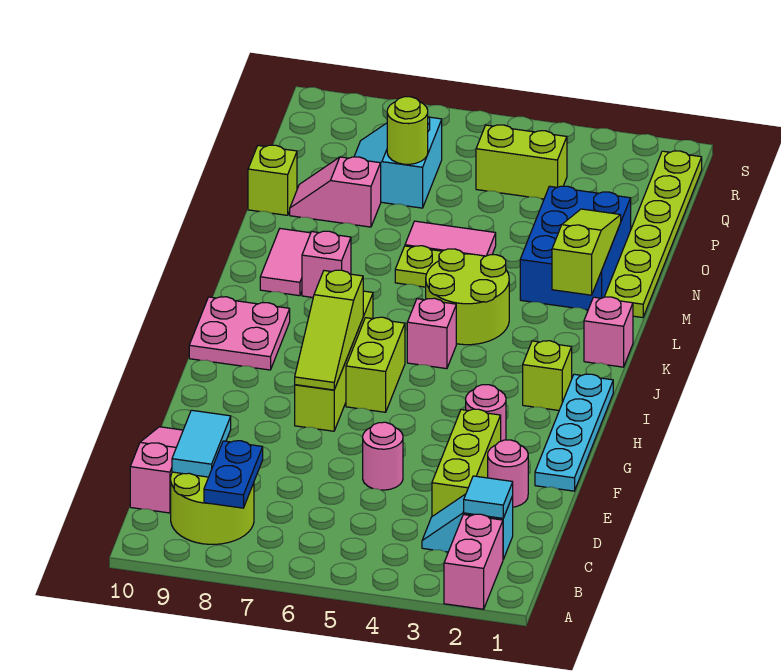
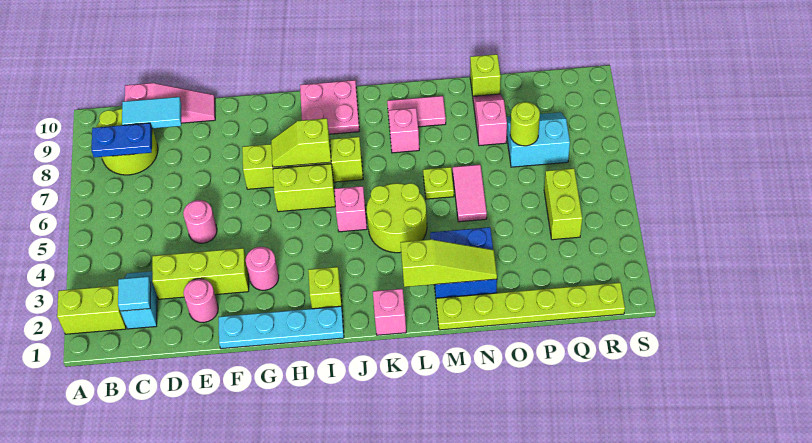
pink brick A2:B2 level 1 -> lime brick A2:B2 level 1
lime slope G7:I7 level 2 top I -> lime slope H7:I7 level 2 top I
blue brick M2:O3 level 1 -> blue brick M2:N3 level 1

